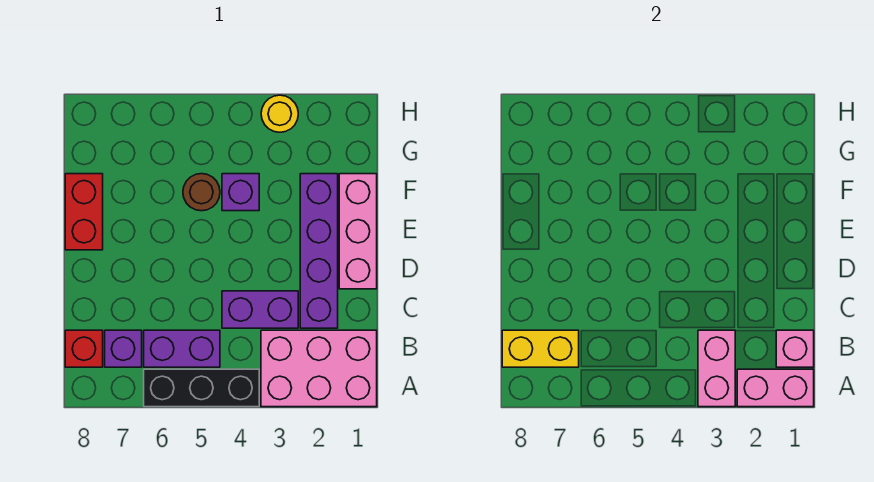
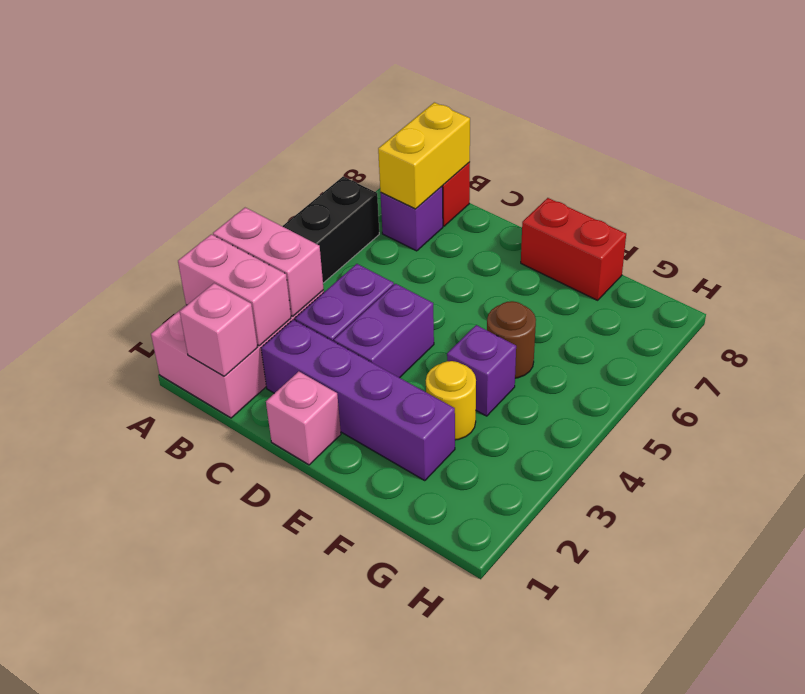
pink brick A1:A2 level 2 -> pink brick A2:B2 level 2
purple brick B5:B6 level 1 -> purple brick D3:D4 level 1
pink brick D1:F1 level 1 -> pink brick D1 level 1
yellow round brick H3 level 1 -> yellow round brick F3 level 1

